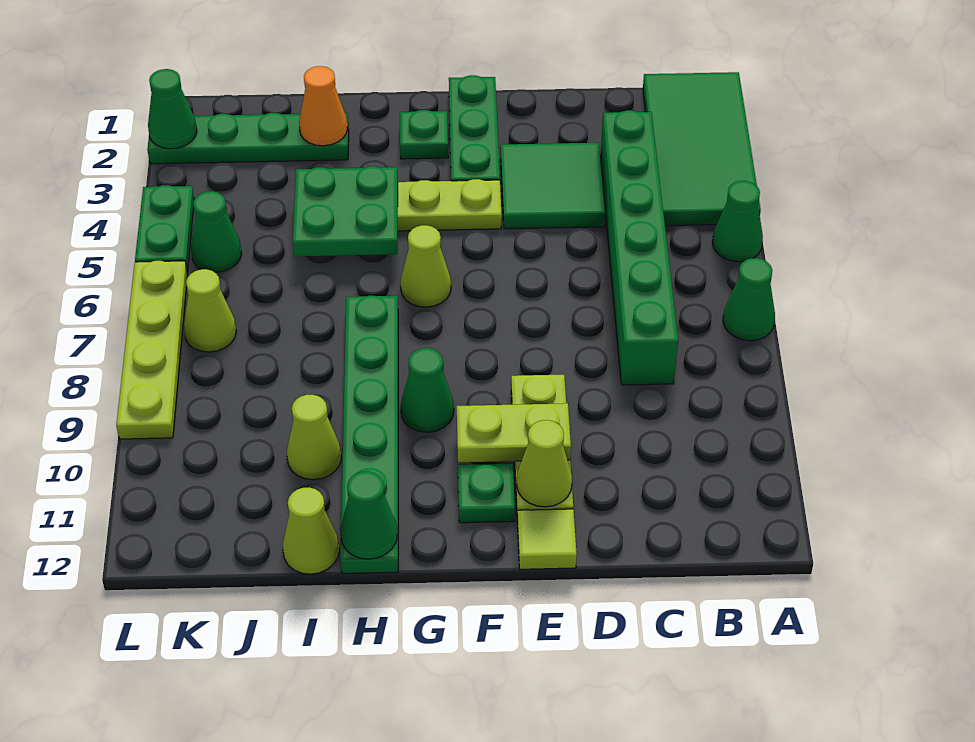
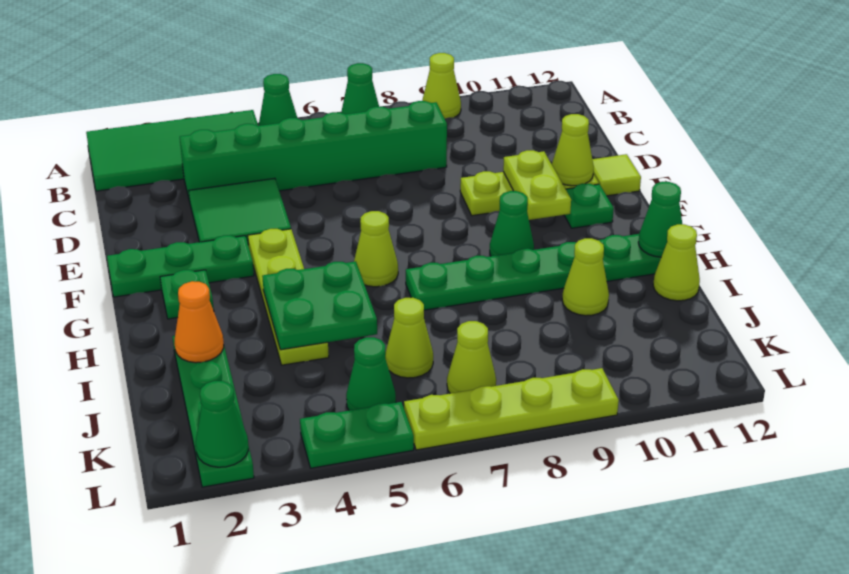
none -> lime cone A9 level 1
none -> lime cone J6 level 1

